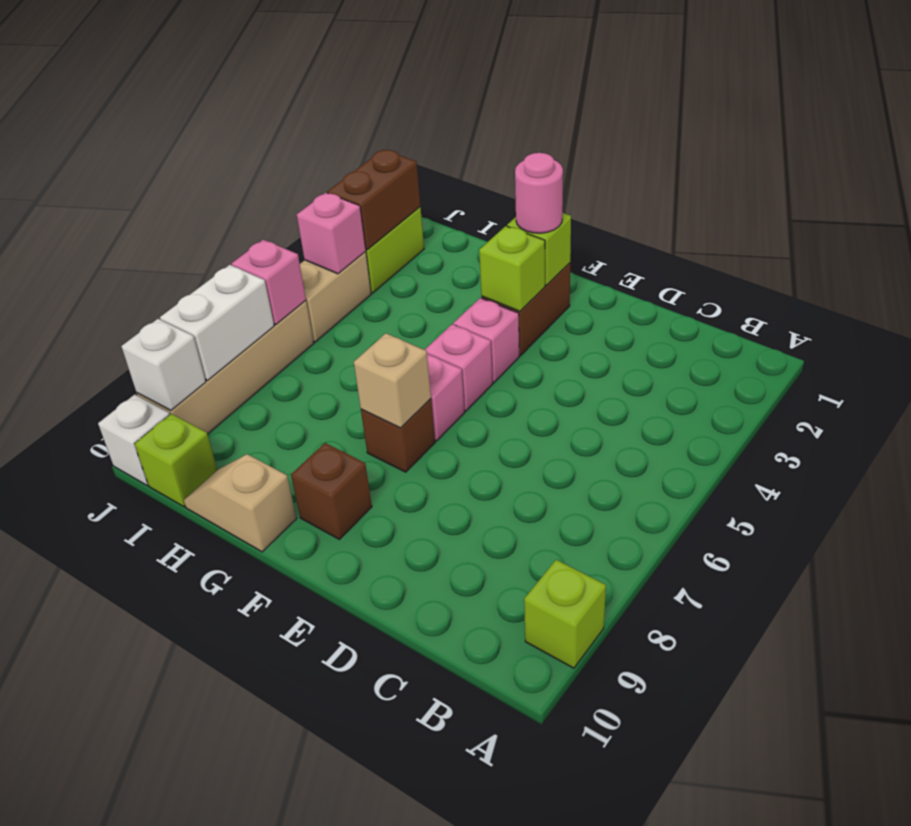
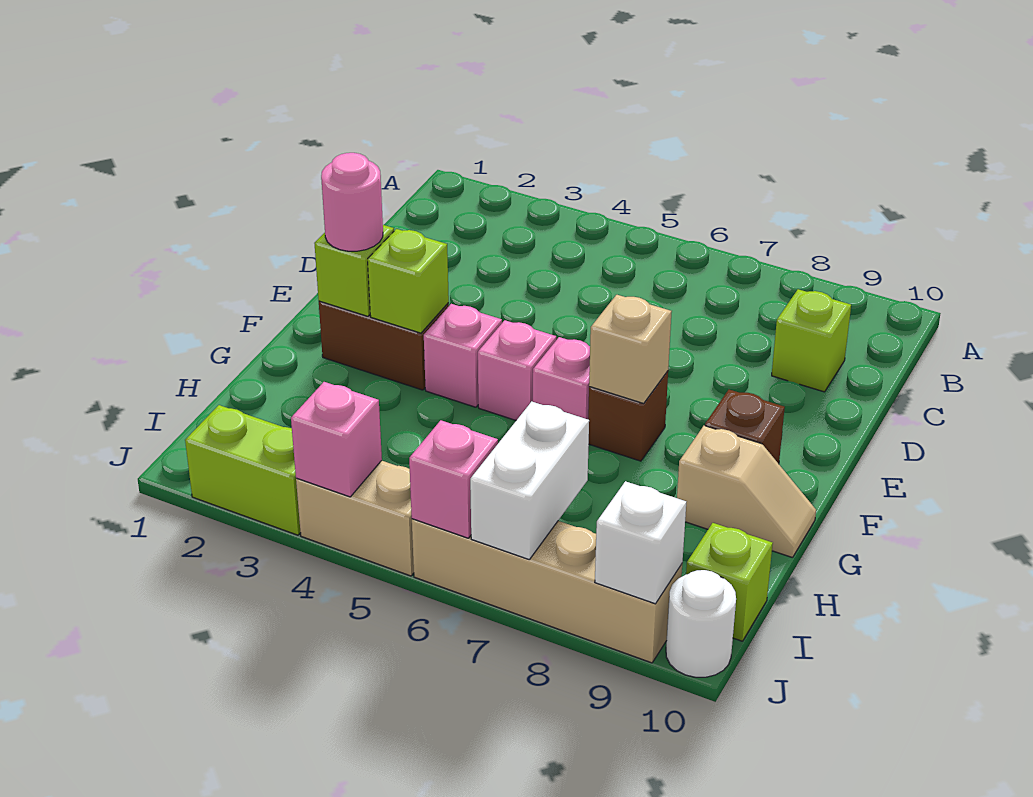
lime brick A9 level 1 -> lime brick C9 level 1
tan slope G10:H10 level 1 top G -> tan slope G9:G10 level 1 top 9
brown brick J2:J3 level 2 -> none
white brick J7:J8 level 2 -> white brick I7:J7 level 2
white brick J10 level 1 -> white round brick J10 level 1

